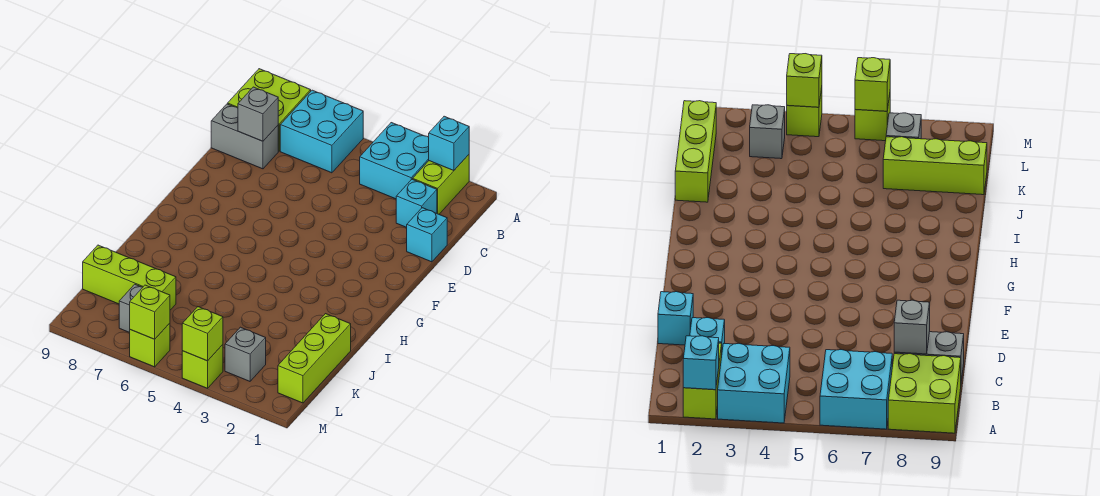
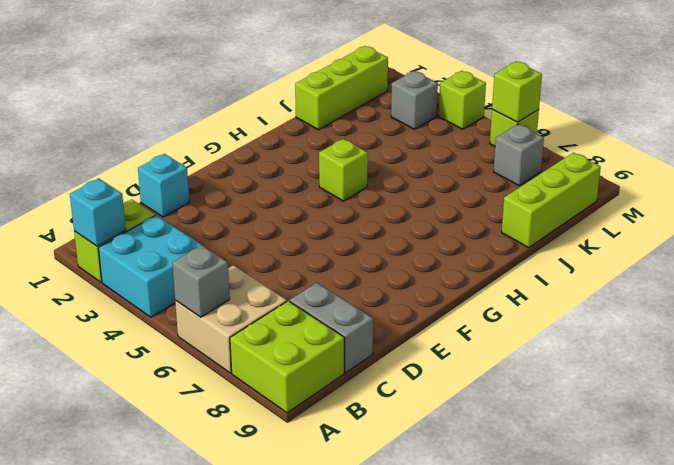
cyan brick A6:B7 level 1 -> tan brick A6:B7 level 1
cyan brick C2 level 1 -> none
grey brick C8 level 2 -> grey brick A6 level 2
lime brick K7:K9 level 1 -> lime brick J9:L9 level 1
lime brick M4 level 2 -> lime brick H4 level 1

